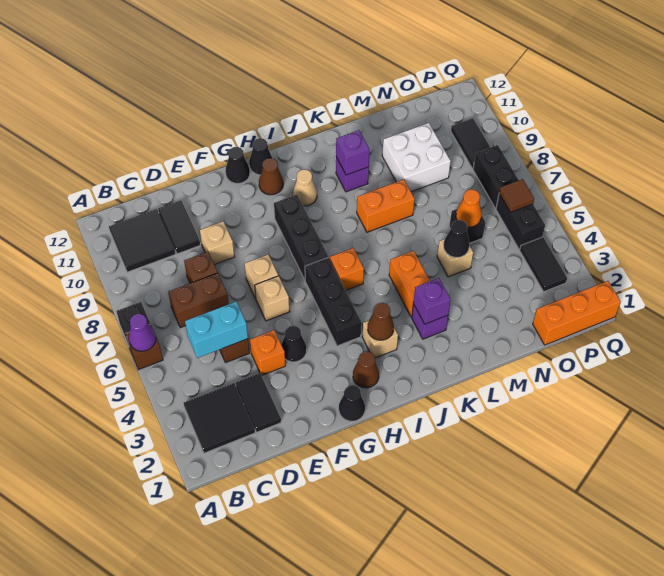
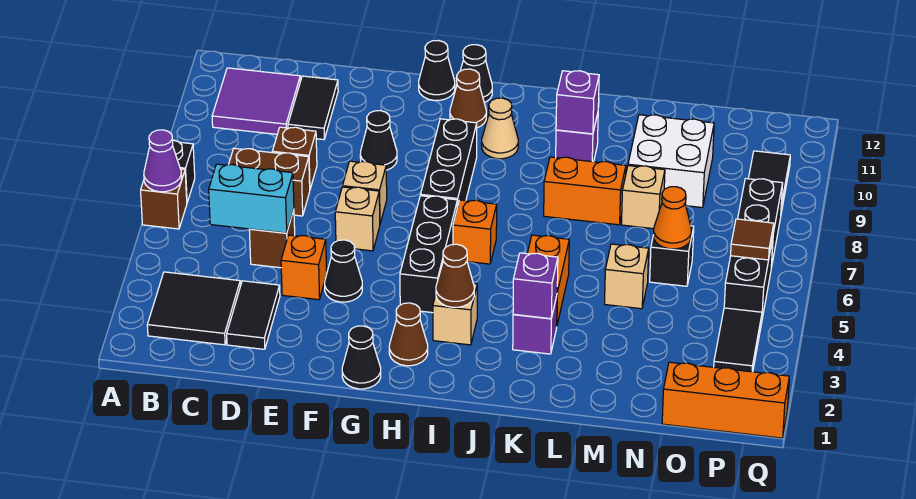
black tile B10:C11 level 1 -> purple tile B10:C11 level 1
tan brick E9 level 1 -> tan brick M8 level 1
black cone M5 level 2 -> black cone F9 level 1

